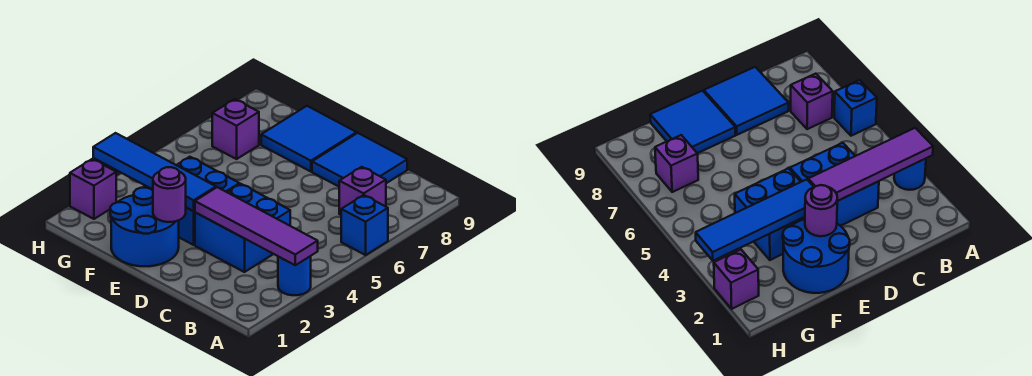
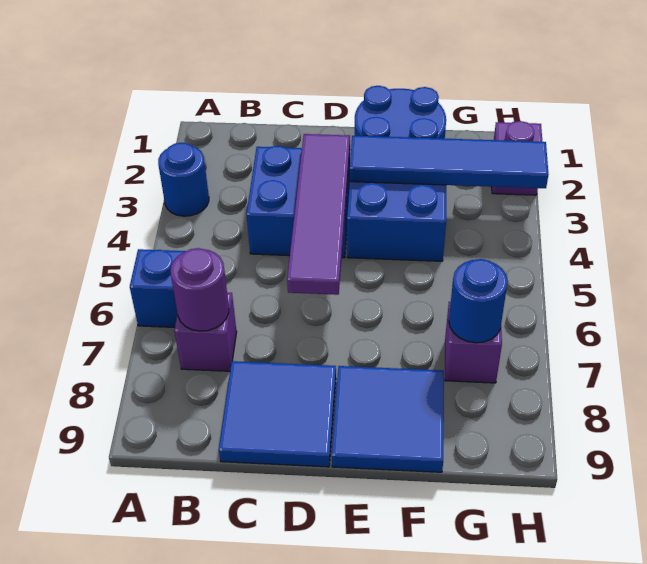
purple tile A3:D3 level 2 -> purple tile D3:D6 level 2
purple round brick E2 level 2 -> purple round brick B7 level 2
none -> blue round brick G7 level 2

